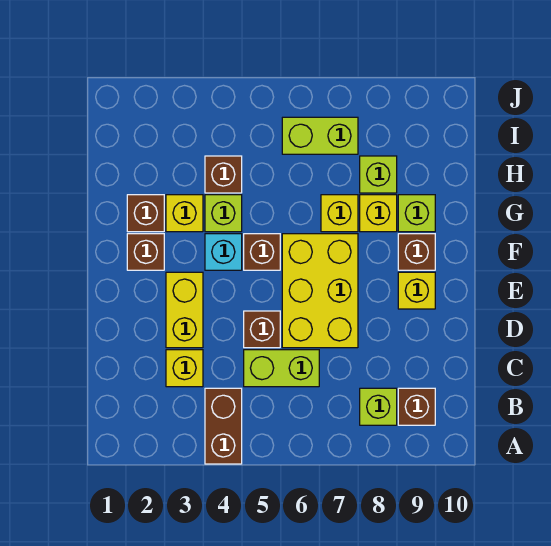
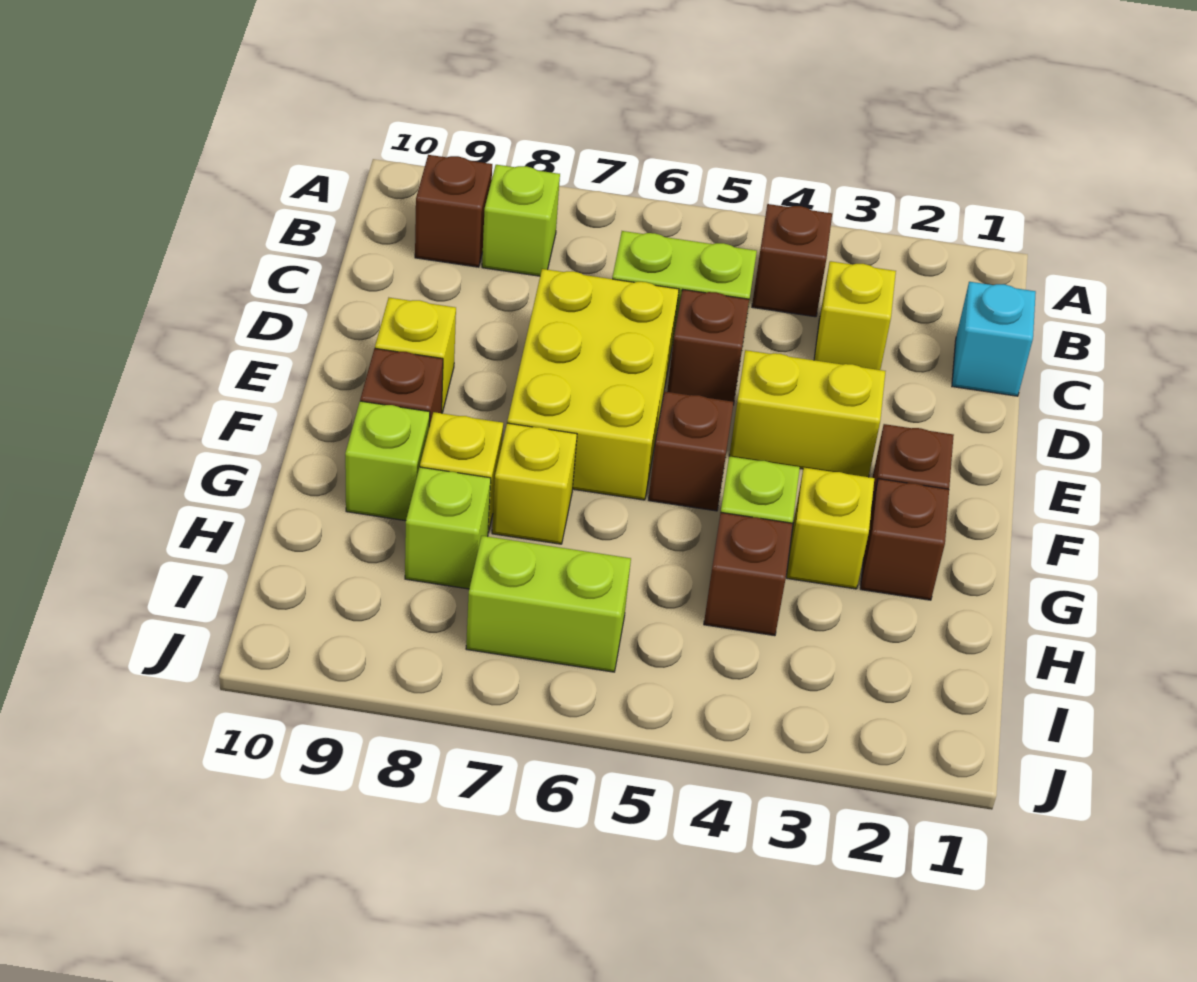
brown brick A4:B4 level 1 -> brown brick B4 level 1
yellow brick D3:E3 level 1 -> yellow brick E3:E4 level 1
cyan brick F4 level 1 -> cyan brick C1 level 1

